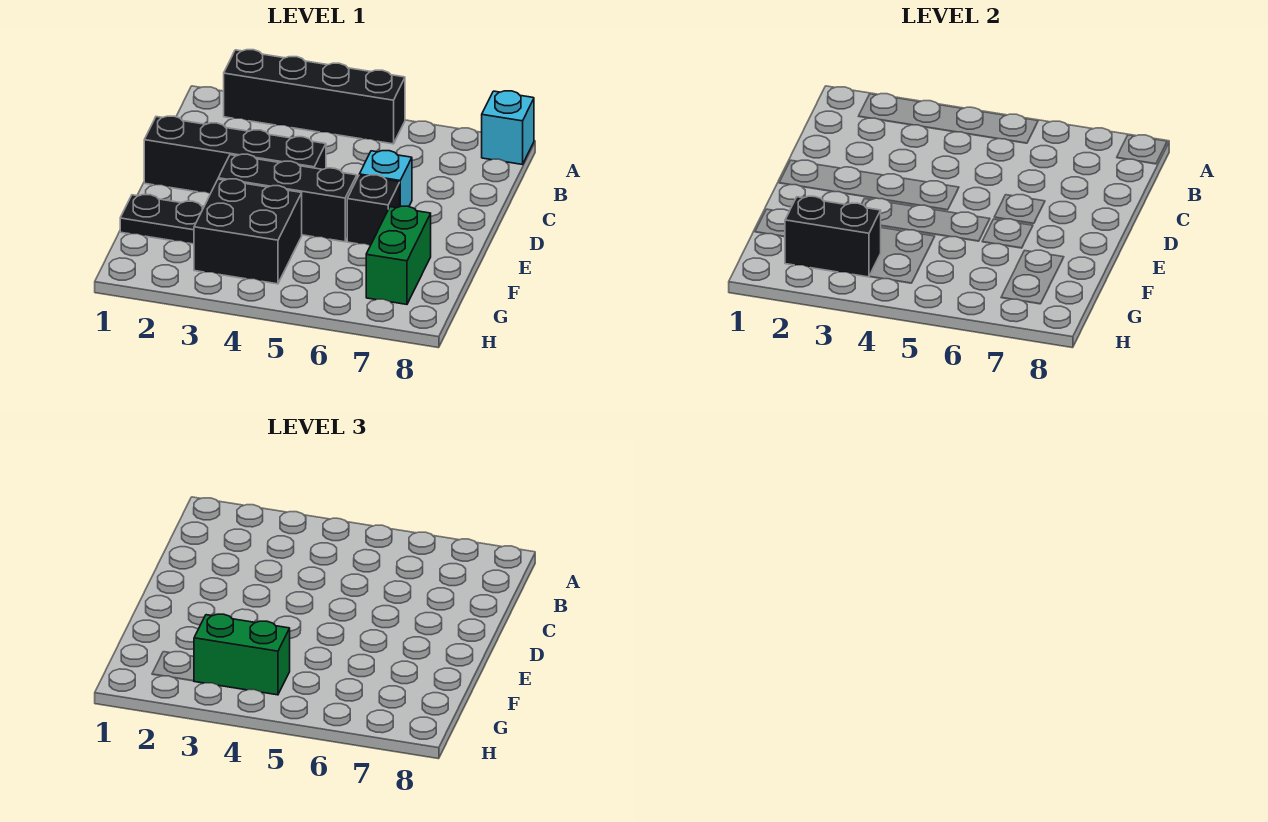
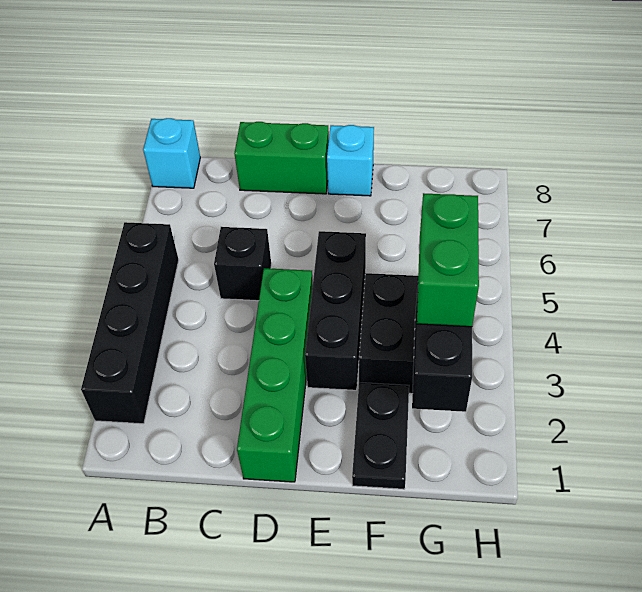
black brick D1:D4 level 1 -> green brick D1:D4 level 1
cyan brick D6 level 1 -> cyan brick E8 level 1
black brick E6 level 1 -> black brick C5 level 1
green brick F7:G7 level 1 -> green brick C8:D8 level 1

